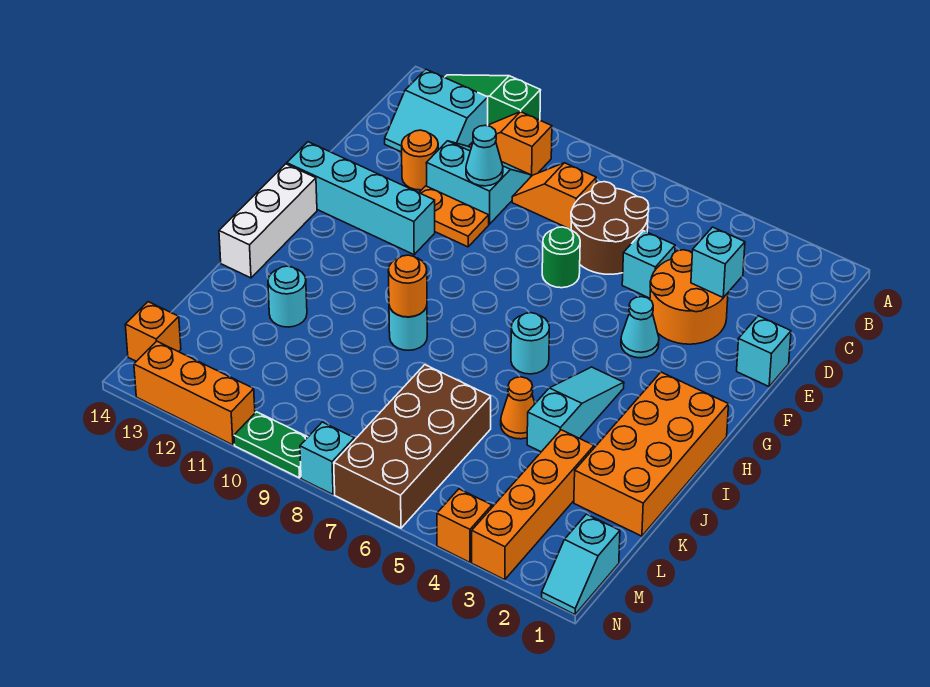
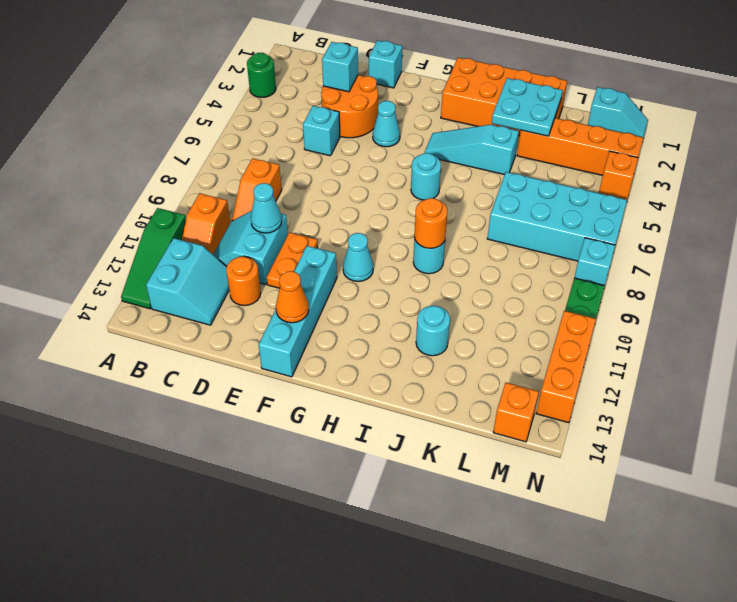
brown round brick C6:D7 level 1 -> none
green round brick E7 level 1 -> green round brick A3 level 1
none -> cyan cone G10 level 1
white brick G14:I14 level 1 -> none
none -> cyan plate J2:K3 level 2
orange cone J5 level 1 -> orange cone F13 level 2
brown brick K6:N7 level 1 -> cyan brick K6:N7 level 1

